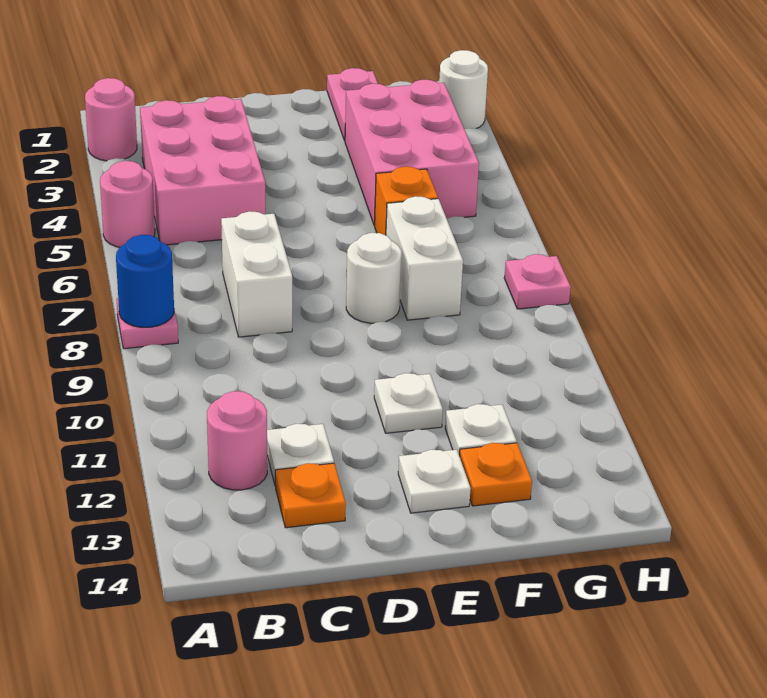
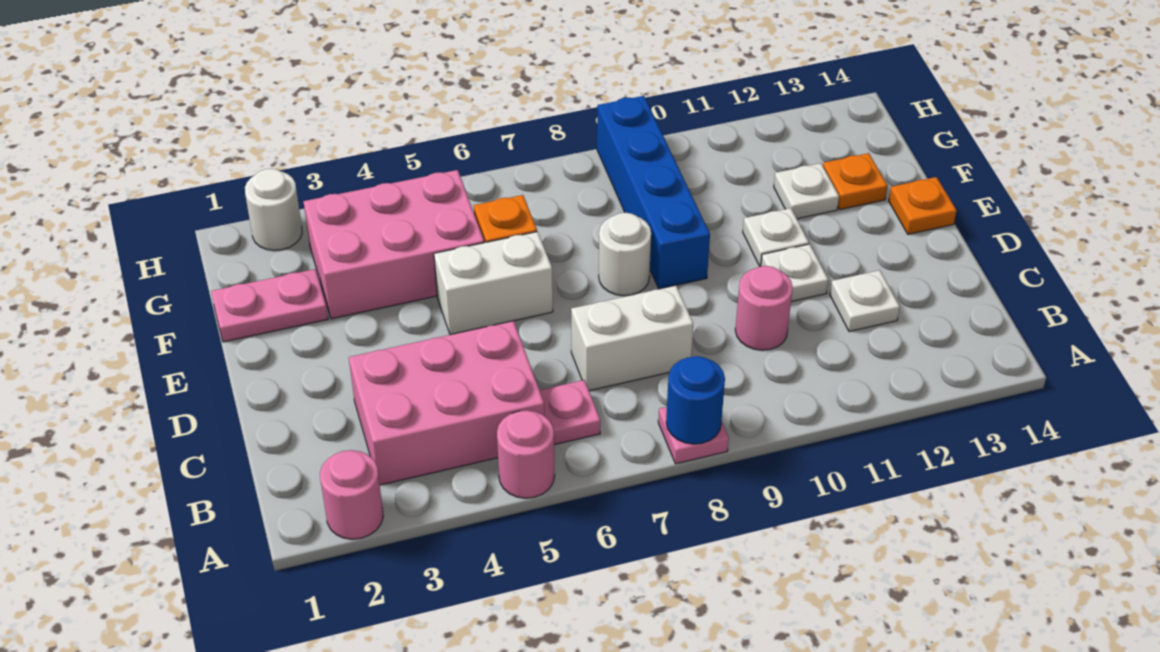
pink round brick B12 level 1 -> pink round brick C10 level 1
orange plate C13 level 1 -> orange plate E14 level 1
none -> blue brick E9:H9 level 1
white plate E13 level 1 -> white plate D11 level 1
white brick F7:F8 level 1 -> white brick E5:E6 level 1
pink plate H8 level 1 -> pink plate B6 level 1

